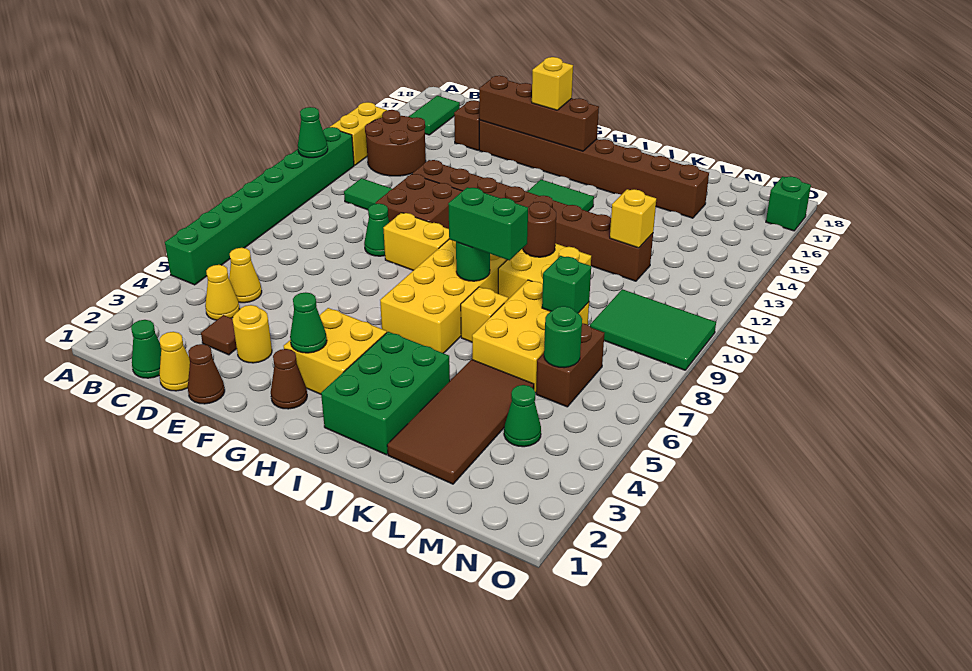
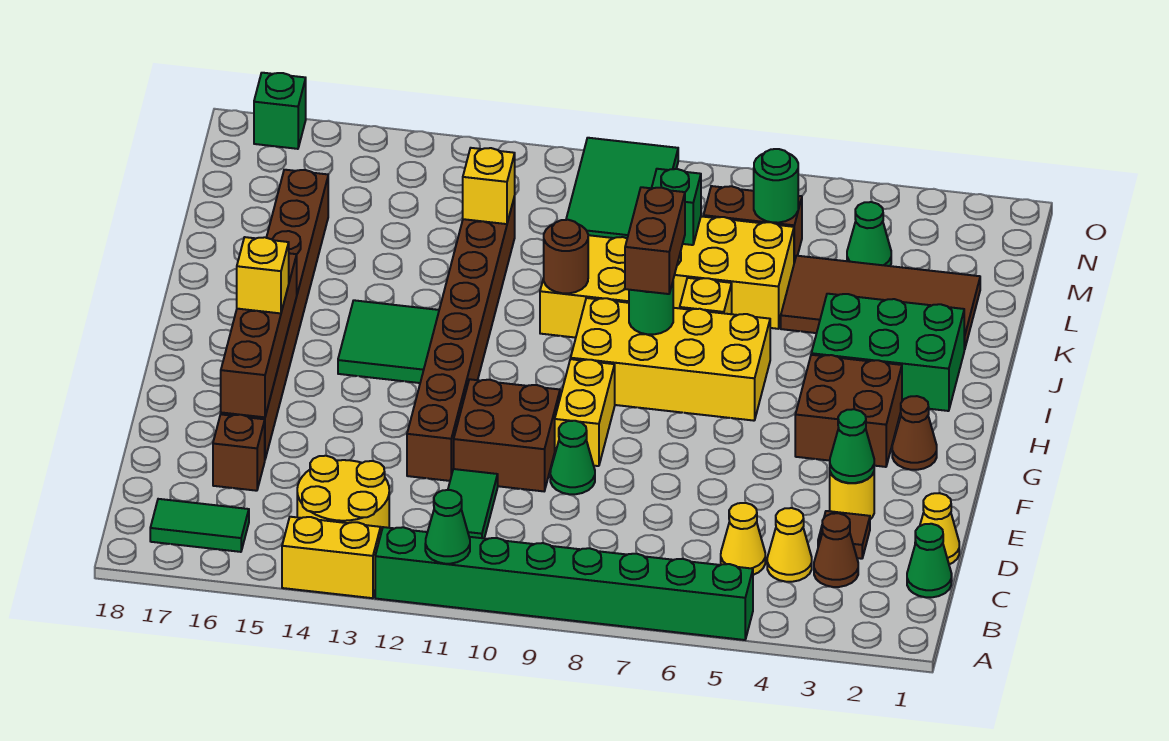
brown round brick B13:C14 level 1 -> yellow round brick B13:C14 level 1
brown cone E1 level 1 -> brown cone C3 level 1
yellow brick G3:H4 level 1 -> brown brick G3:H4 level 1
green cone G3 level 2 -> green cone E3 level 2
green brick I8:J8 level 3 -> brown brick I8:J8 level 3

